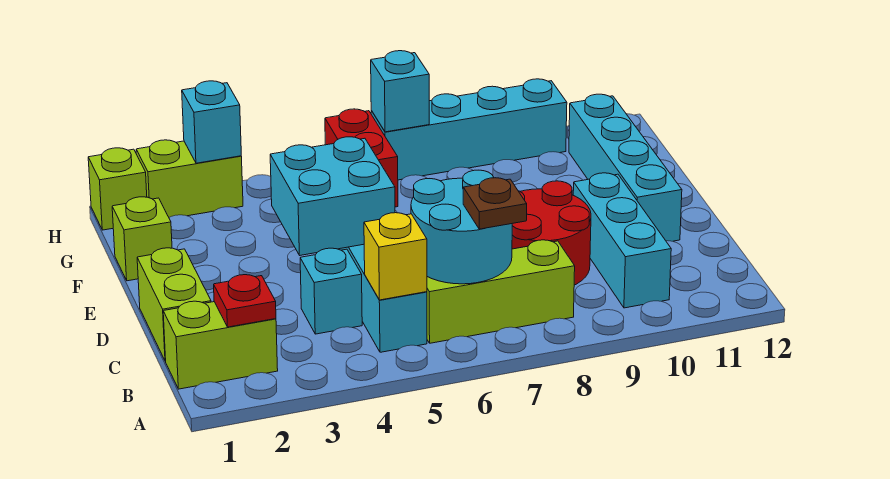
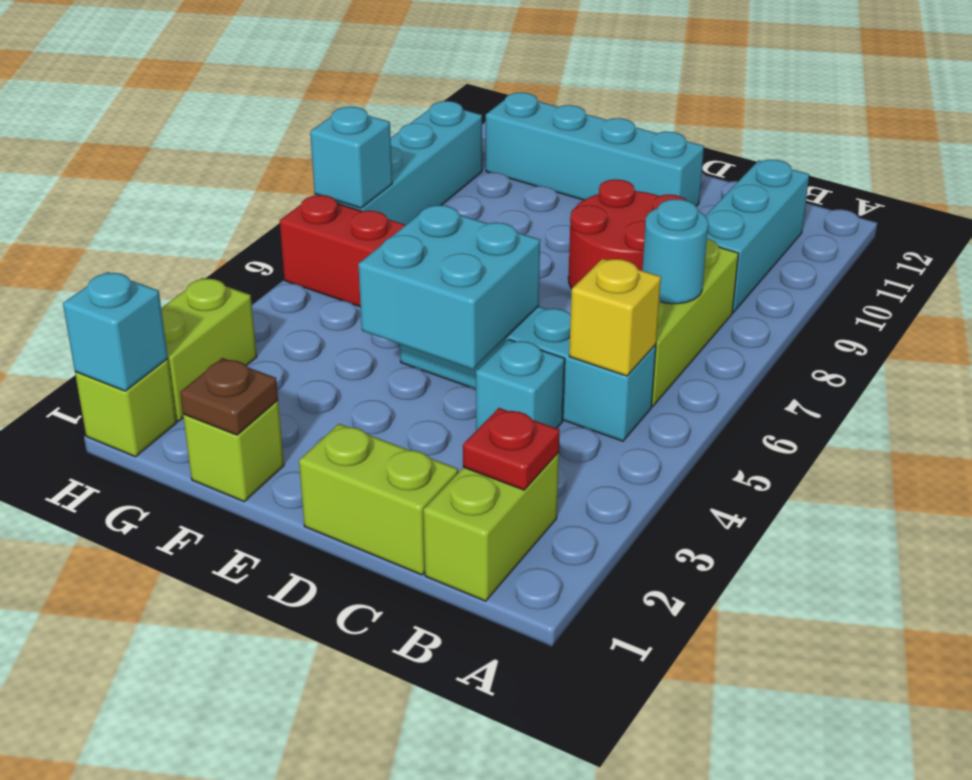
cyan round brick B6:C7 level 2 -> cyan round brick B7 level 2
brown plate B7 level 3 -> brown plate F1 level 2
cyan brick B10:D10 level 1 -> cyan brick B9:B11 level 1
cyan brick H3 level 2 -> cyan brick H1 level 2

